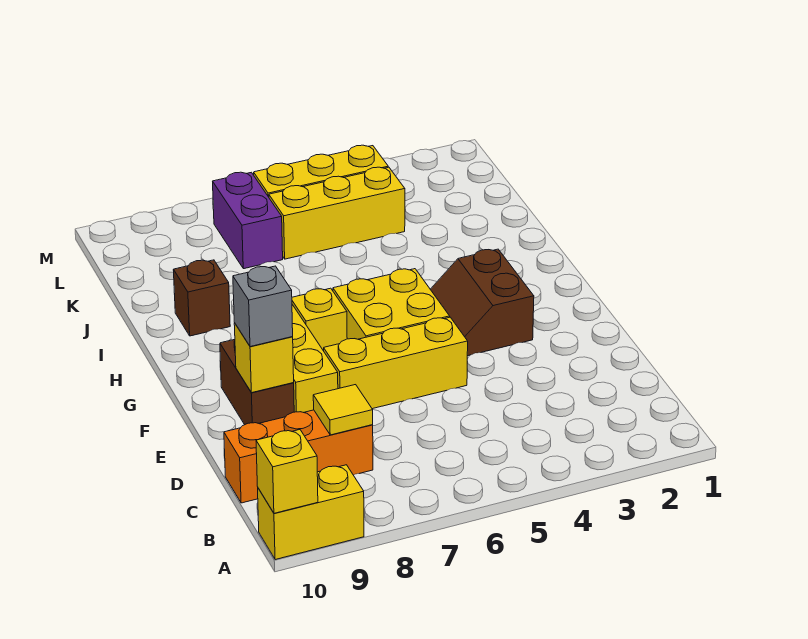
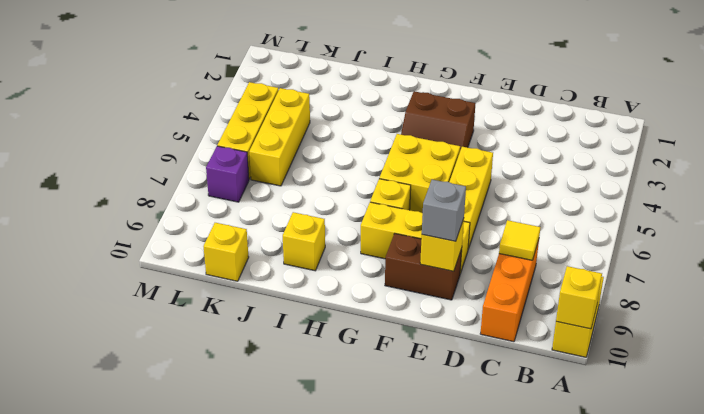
brown brick I9 level 1 -> yellow brick I9 level 1
purple brick K7:L7 level 1 -> purple brick L7 level 1
none -> yellow brick K10 level 1

